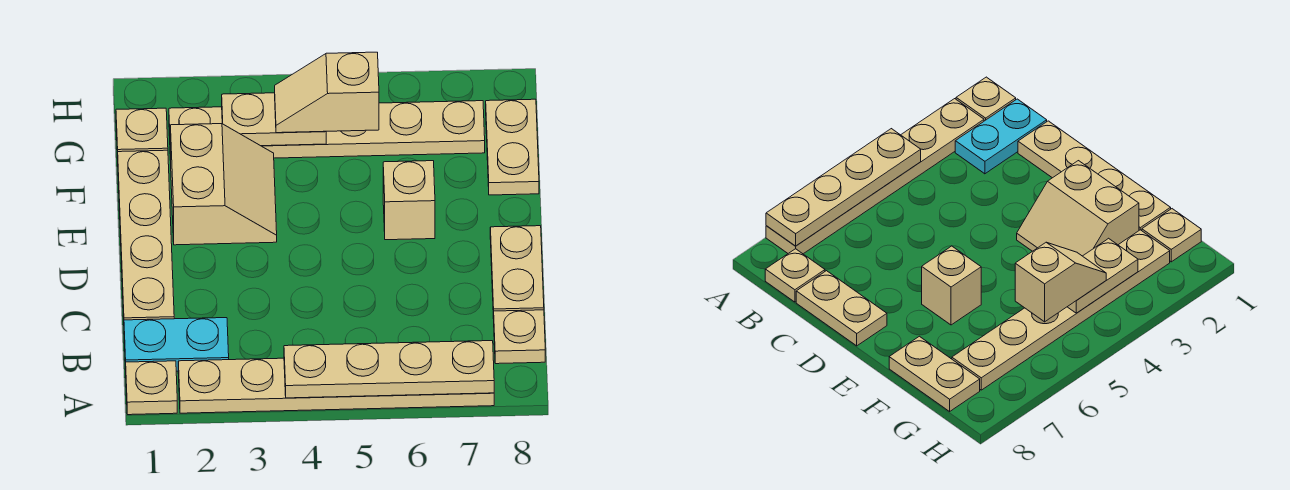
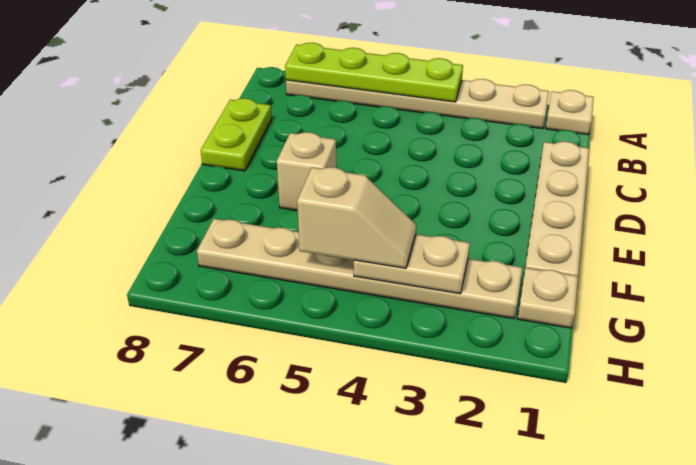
tan plate A4:A7 level 2 -> lime plate A4:A7 level 2
cyan plate B1:B2 level 1 -> none
tan plate B8 level 1 -> none
tan plate C8:D8 level 1 -> lime plate C8:D8 level 1
tan slope E2:F3 level 1 top 2 -> none
tan plate F8:G8 level 1 -> none

